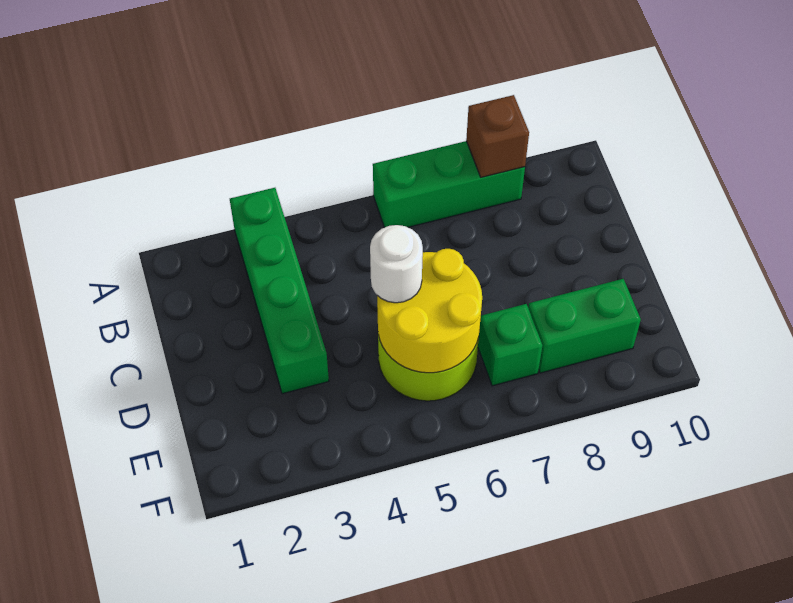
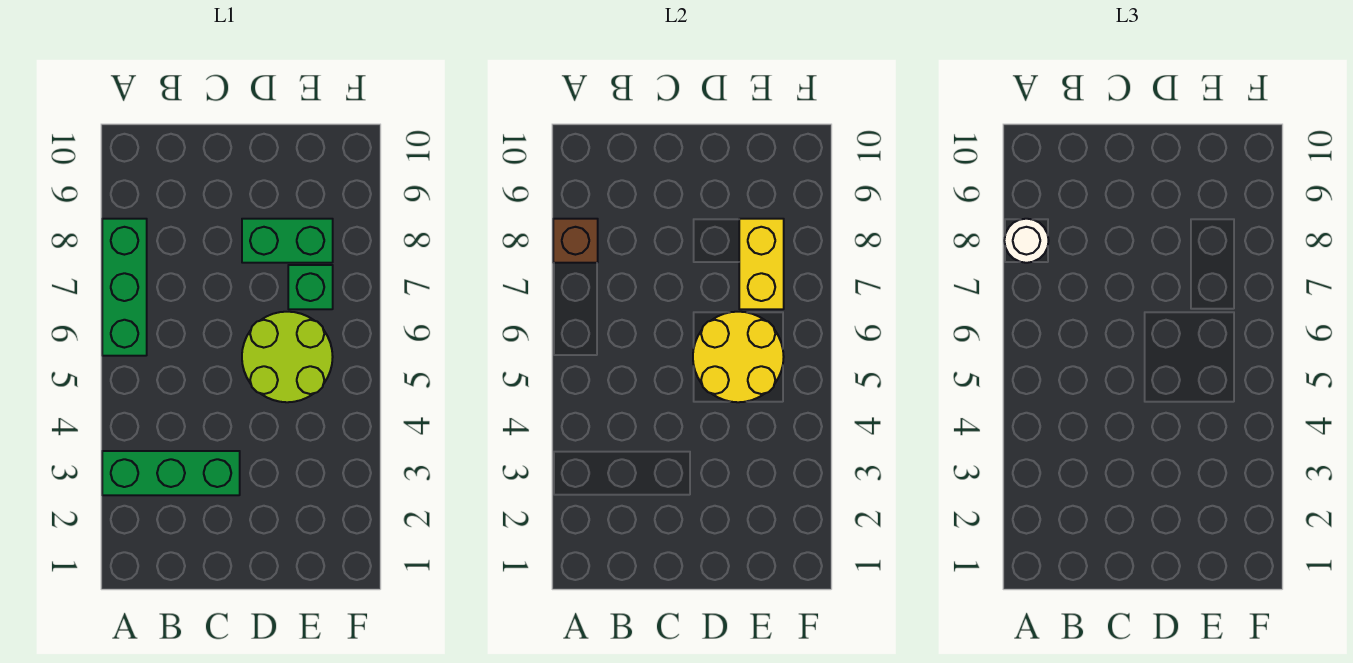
green brick A3:D3 level 1 -> green brick A3:C3 level 1
white round brick D5 level 3 -> white round brick A8 level 3
none -> yellow brick E7:E8 level 2
green brick E8:E9 level 1 -> green brick D8:E8 level 1

